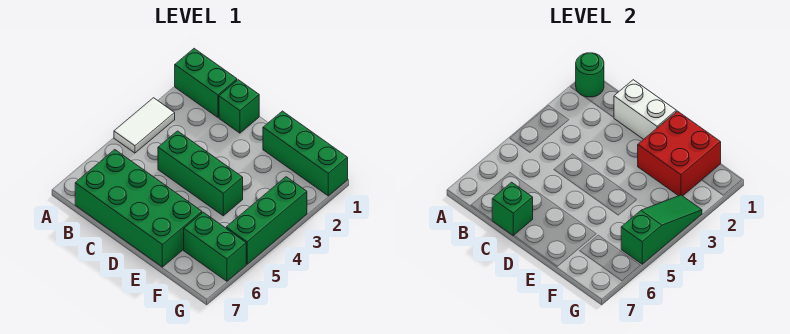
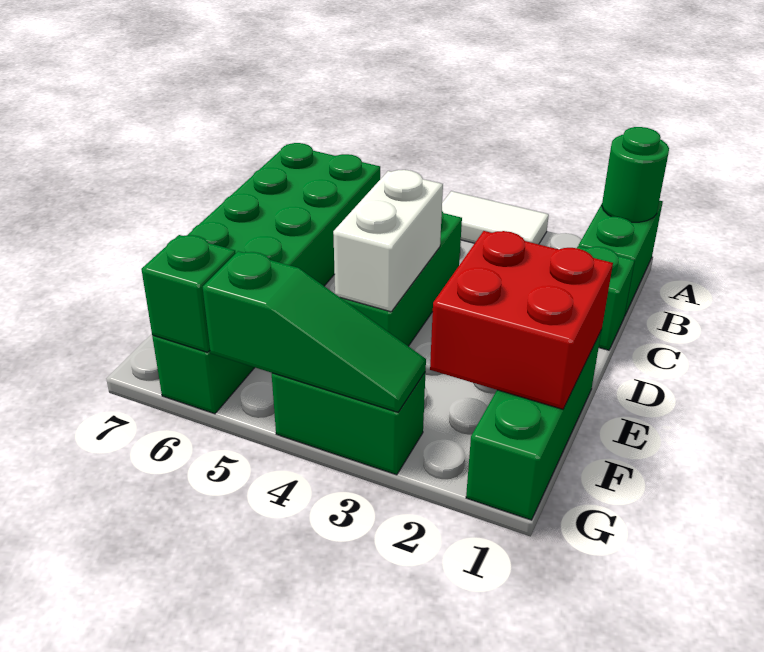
white brick C1:D1 level 2 -> white brick D4:E4 level 2
green brick C7 level 2 -> green brick G6 level 2
green brick G3:G5 level 1 -> green brick G3:G4 level 1

